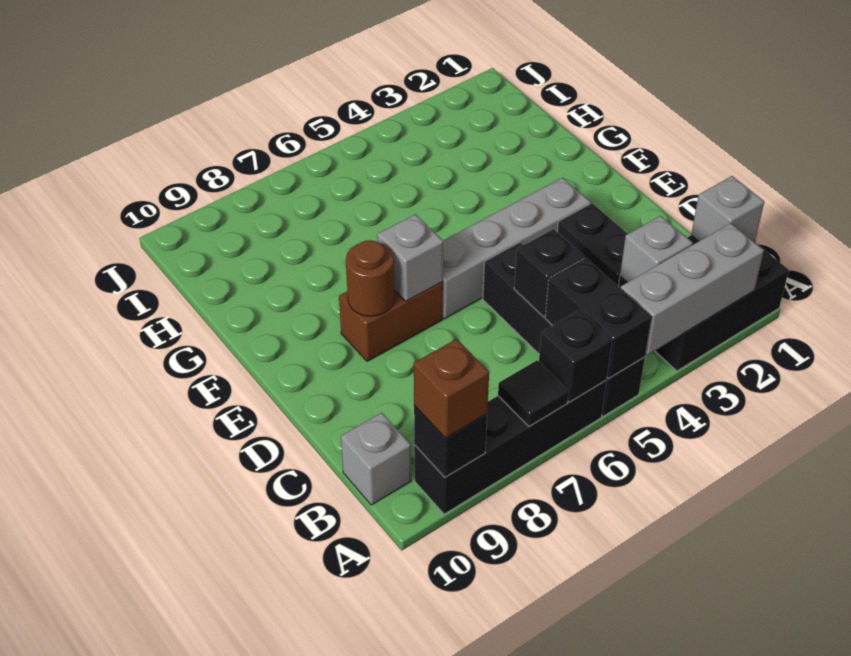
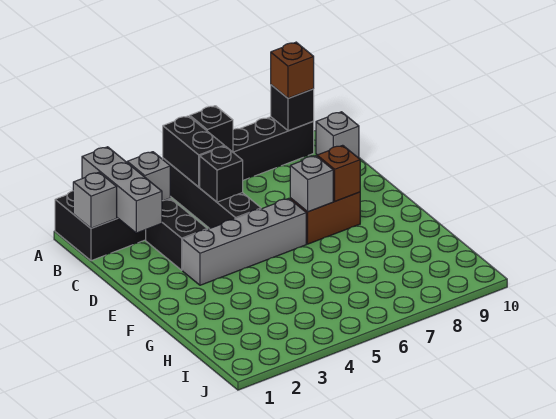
grey brick A2:A4 level 2 -> grey brick A2:C2 level 2
black tile A7 level 2 -> none
brown round brick E8 level 2 -> brown brick E8 level 2

